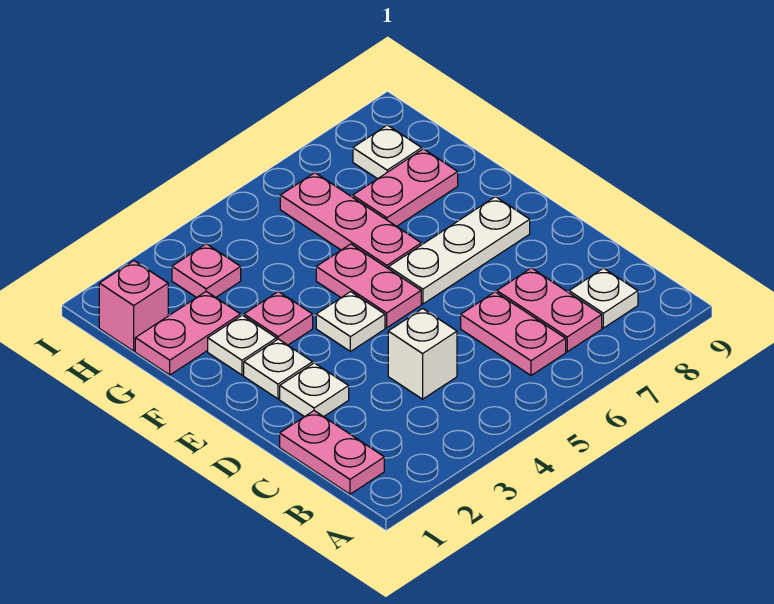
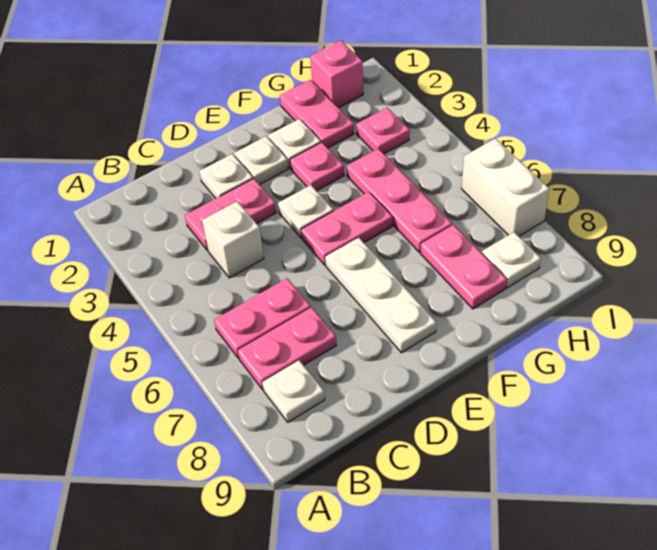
pink plate B1:C1 level 1 -> pink plate C3:D3 level 1
pink plate F6:H6 level 1 -> pink plate G4:G6 level 1
none -> white brick I6:I7 level 1

